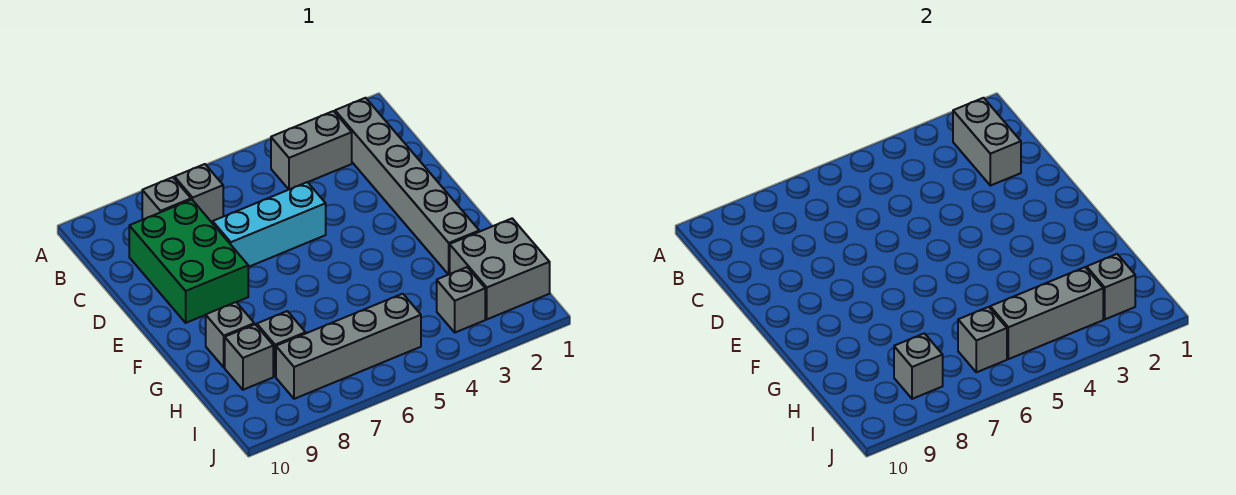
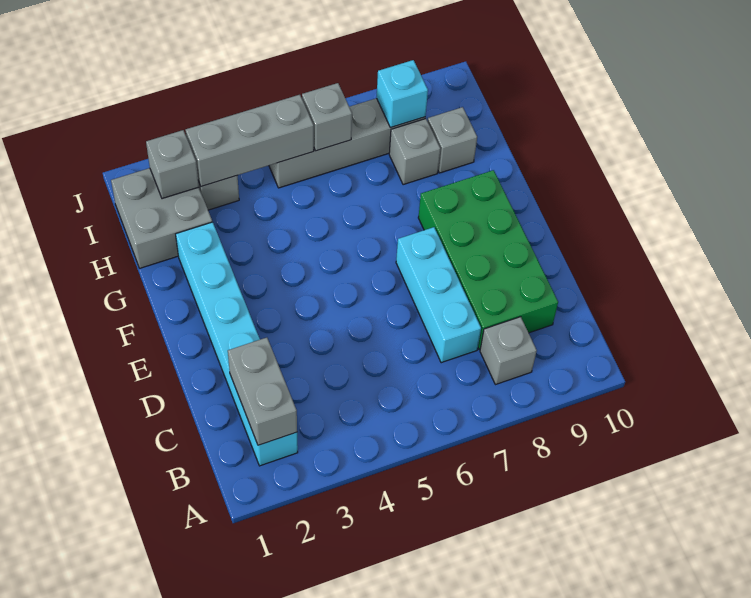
grey brick B2:G2 level 1 -> cyan brick B2:G2 level 1
grey brick B3:B4 level 1 -> none
grey brick B7 level 1 -> none
green brick C8:E9 level 1 -> green brick C8:F9 level 1
cyan brick D5:D7 level 1 -> cyan brick C7:E7 level 1
grey brick G9 level 1 -> none
grey brick I8 level 2 -> cyan brick I8 level 2

